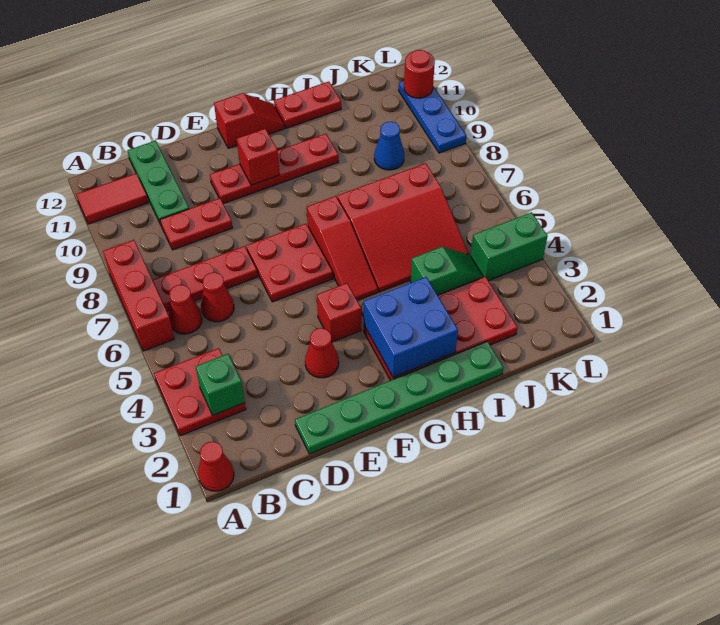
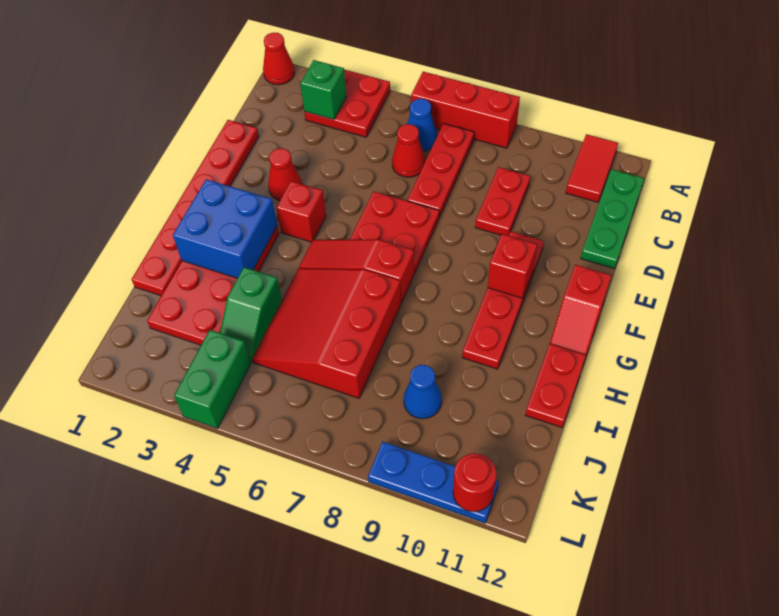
red cone B6 level 1 -> blue cone B6 level 1
green plate C10:C12 level 1 -> green plate B12:D12 level 1
green plate D1:I1 level 1 -> red plate D1:I1 level 1

